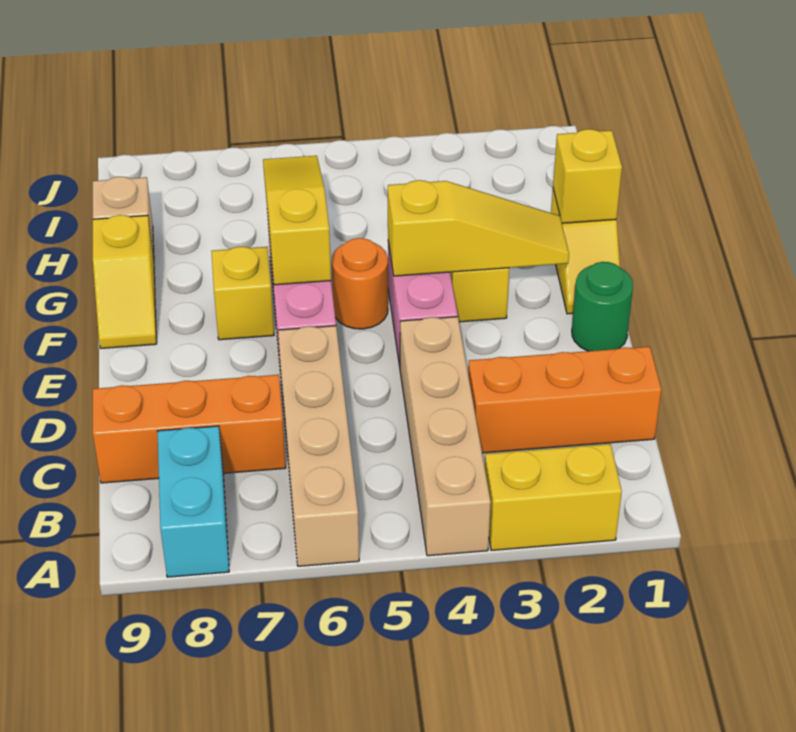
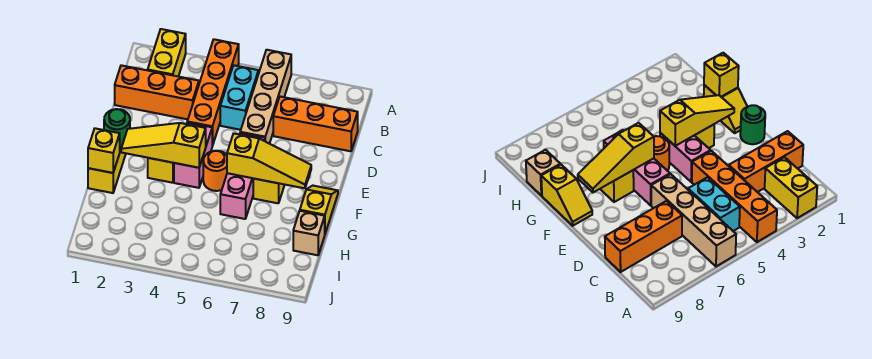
yellow brick A2:A3 level 1 -> yellow brick A2:B2 level 1
tan brick A4:D4 level 1 -> orange brick A4:D4 level 1
cyan brick A8:B8 level 1 -> cyan brick B5:C5 level 1
yellow slope F6:H6 level 2 top F -> yellow slope F6:F8 level 2 top 6

